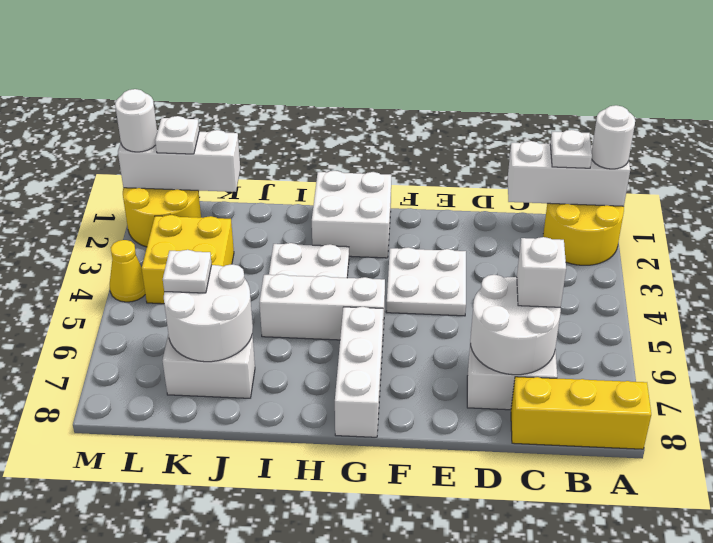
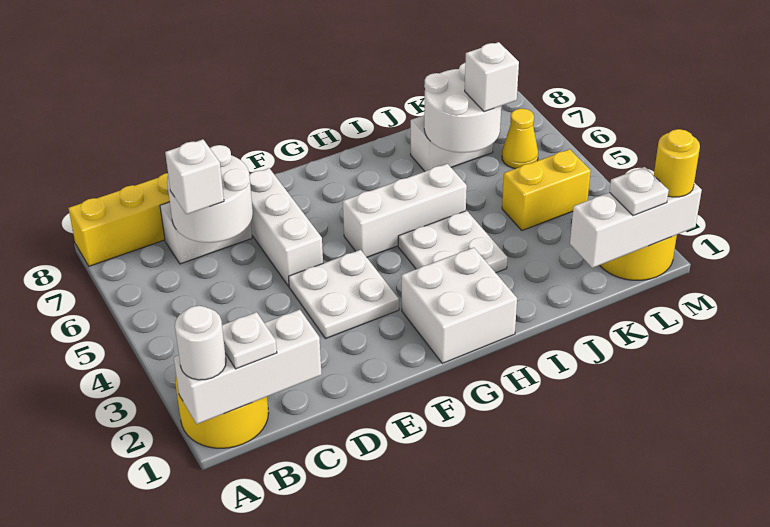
white brick G6:G8 level 1 -> white brick E5:E7 level 1
yellow brick K3:L4 level 1 -> yellow brick K4:L4 level 1
white plate K6 level 3 -> white brick K6 level 3
white round brick M1 level 3 -> yellow round brick M1 level 3
yellow cone M4 level 1 -> yellow cone L6 level 1

